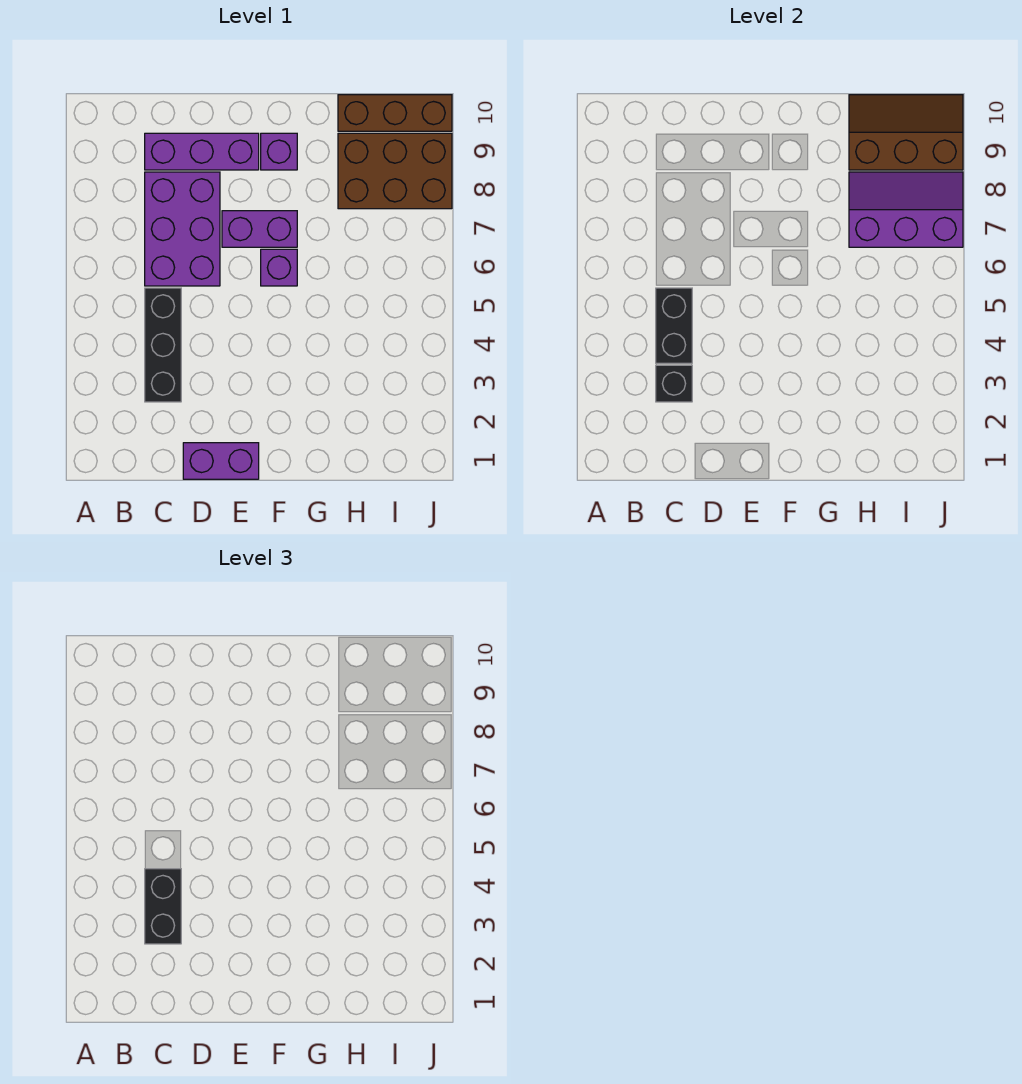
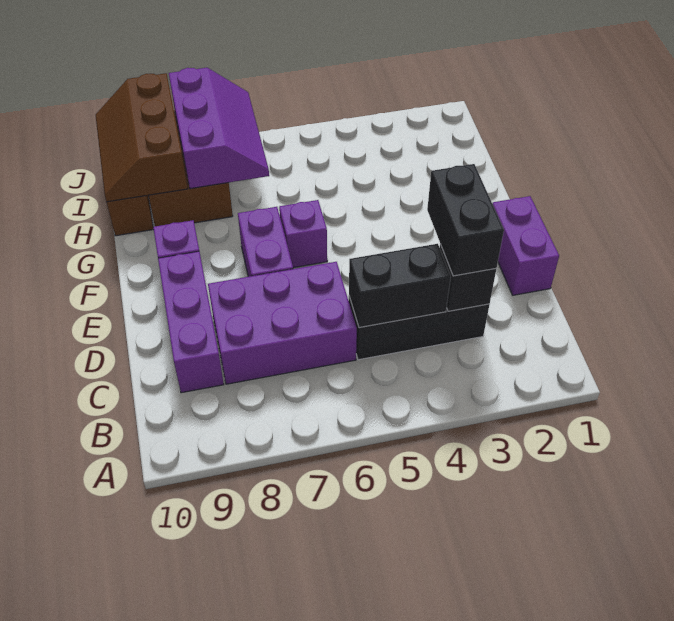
black brick C3:C4 level 3 -> black brick C3:D3 level 3
purple slope H7:J8 level 2 top 7 -> purple slope H7:J8 level 2 top 8

